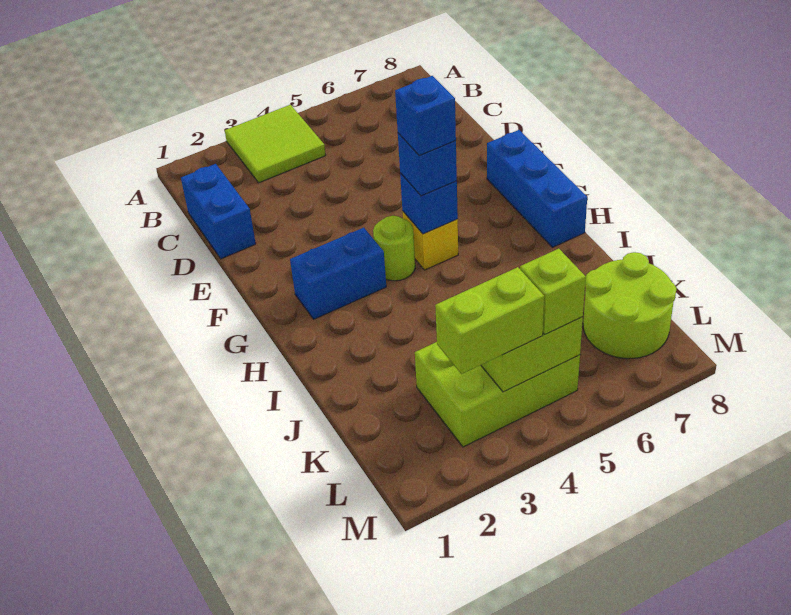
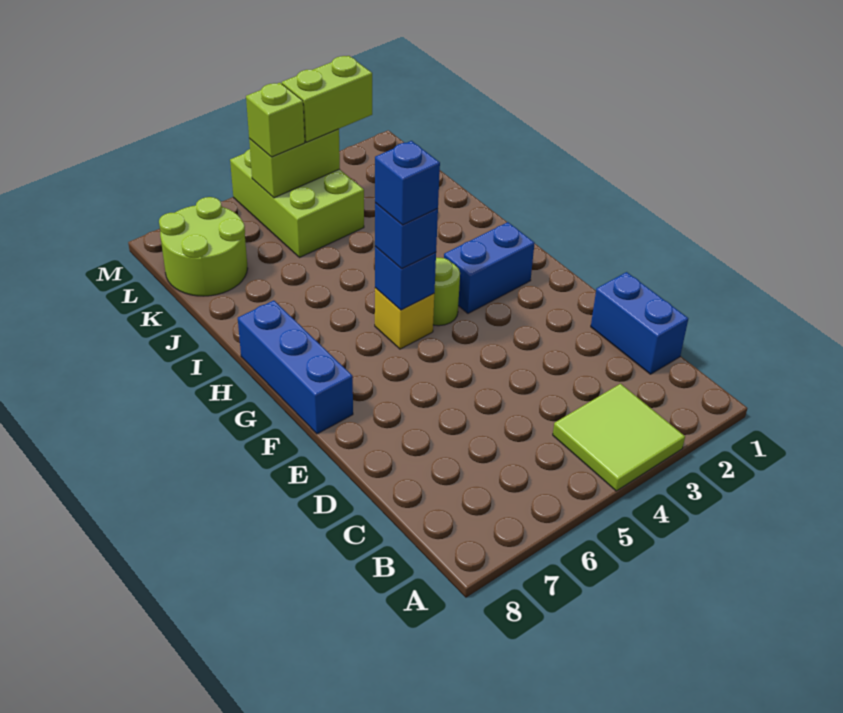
lime brick K3:L5 level 1 -> lime brick K4:M5 level 1

